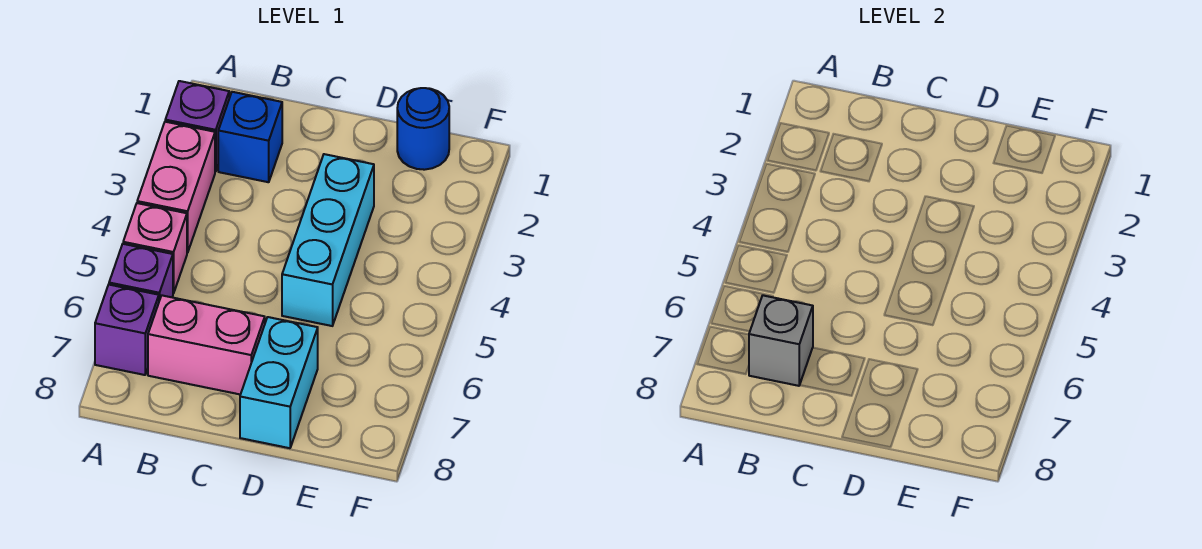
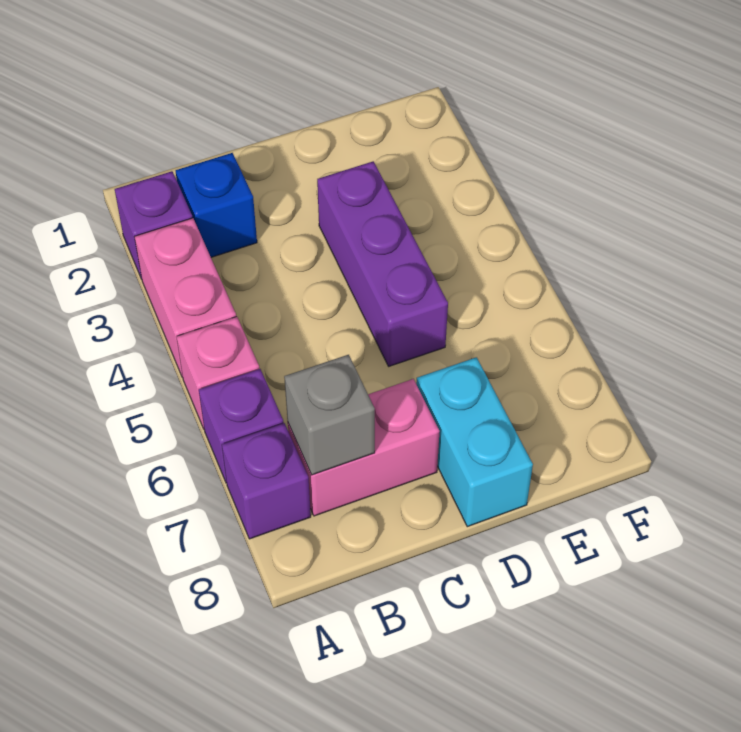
cyan brick D3:D5 level 1 -> purple brick D3:D5 level 1
blue round brick E1 level 1 -> none

